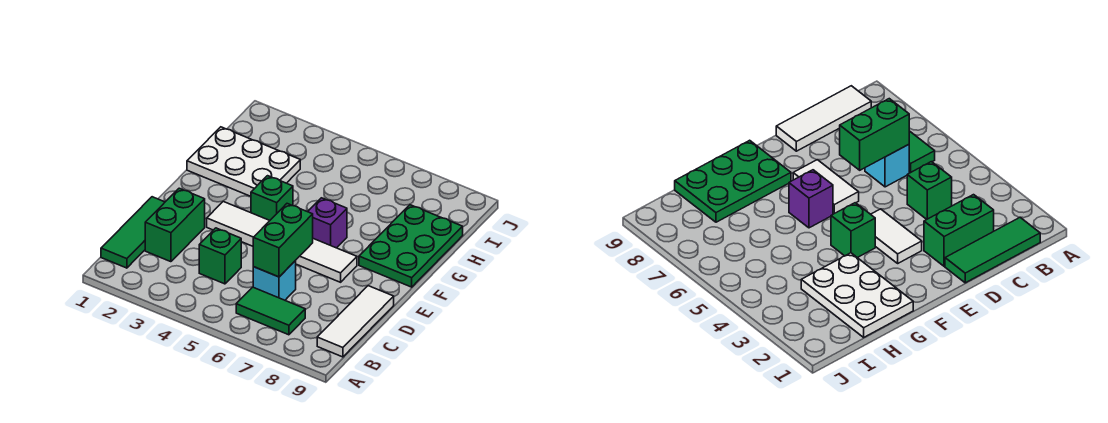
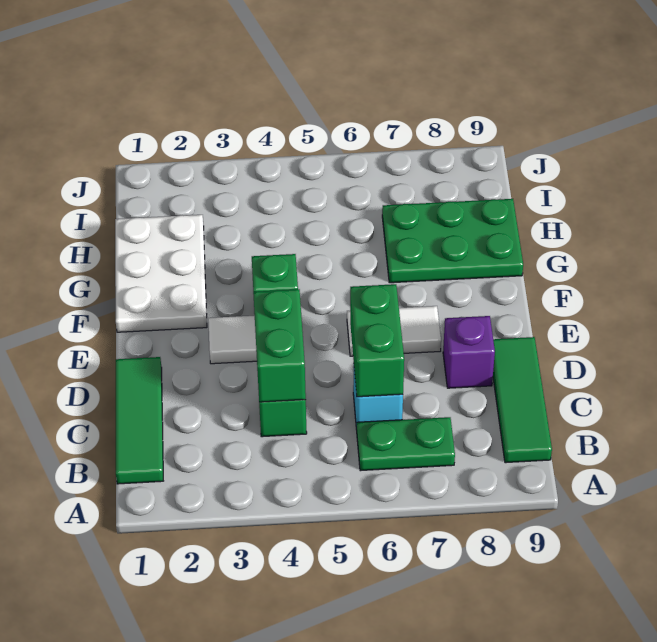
green tile B6:B7 level 1 -> green plate B6:B7 level 1
white tile B9:D9 level 1 -> green tile B9:D9 level 1
green brick C2:D2 level 1 -> green brick C4:D4 level 2
purple brick F6 level 1 -> purple brick D8 level 1
green plate F8:H9 level 1 -> green plate G7:H9 level 1
white plate G1:H3 level 1 -> white plate F1:H2 level 1

